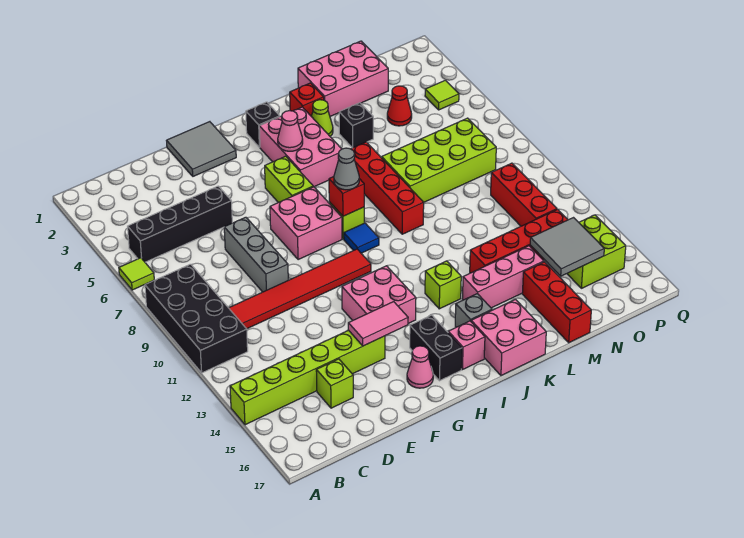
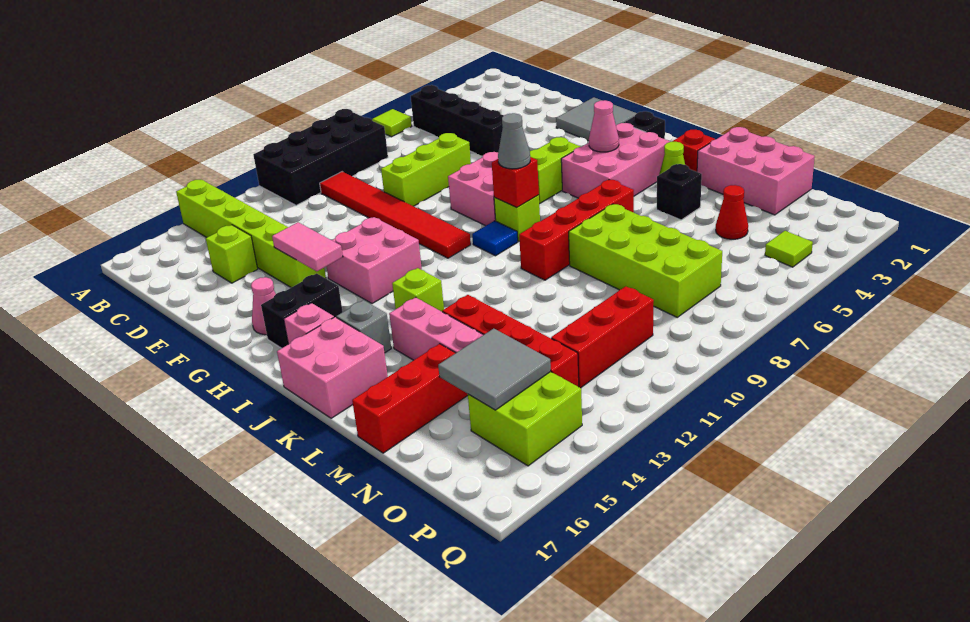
grey brick E7:E9 level 1 -> lime brick E7:E9 level 1

